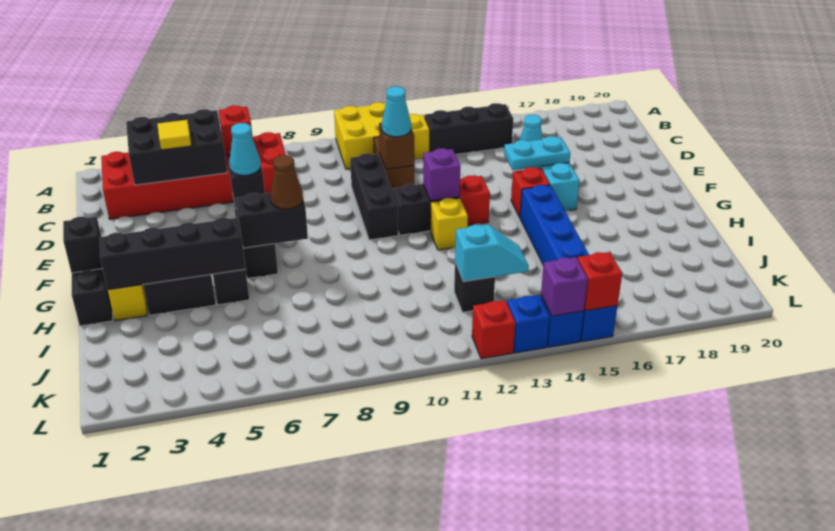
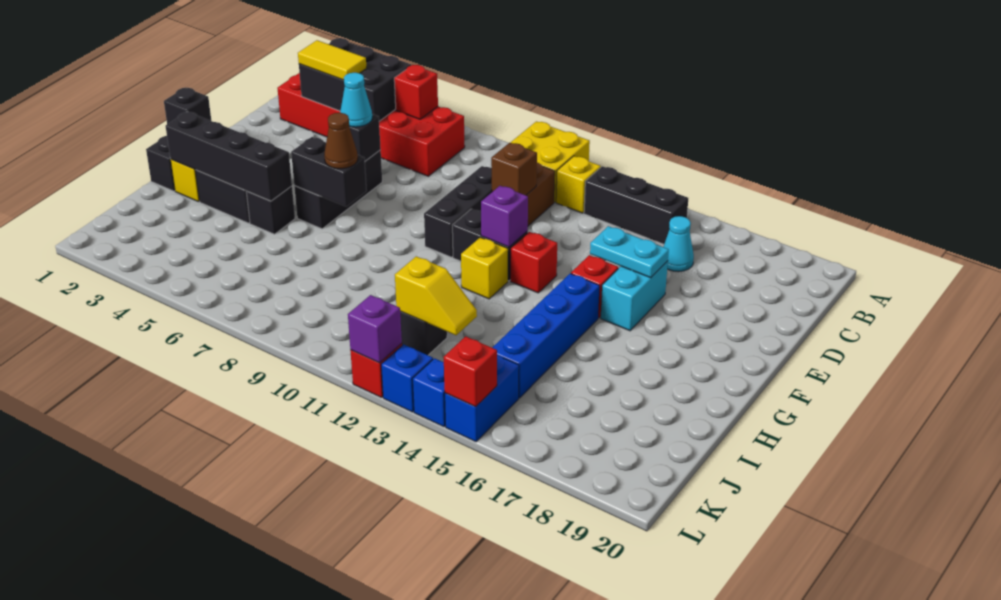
yellow tile C4 level 3 -> yellow tile C3:C4 level 3
cyan cone D11 level 3 -> none
cyan slope J12:J13 level 2 top 12 -> yellow slope J12:J13 level 2 top 12
purple brick L14 level 2 -> purple brick L12 level 2

